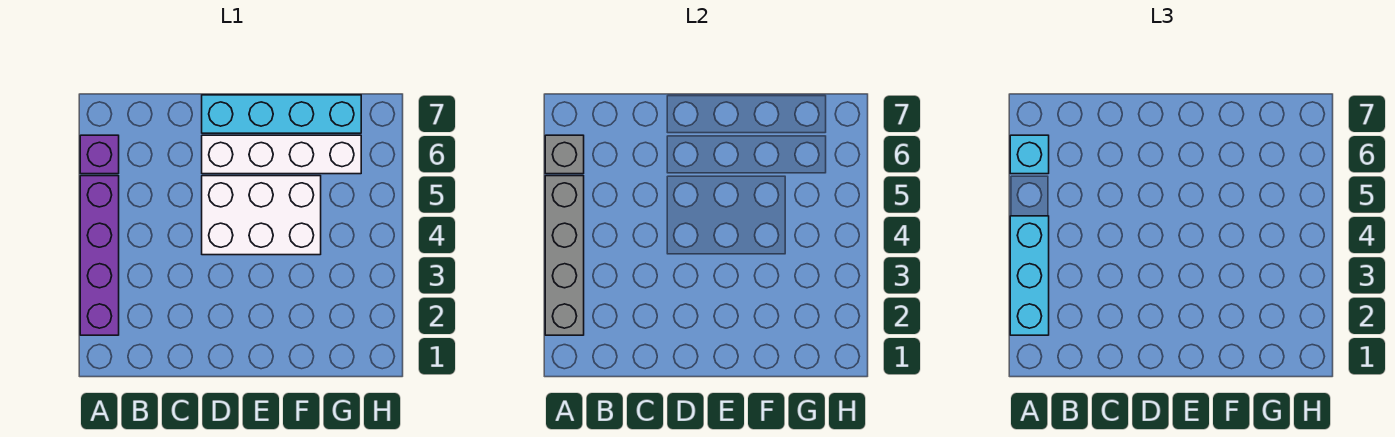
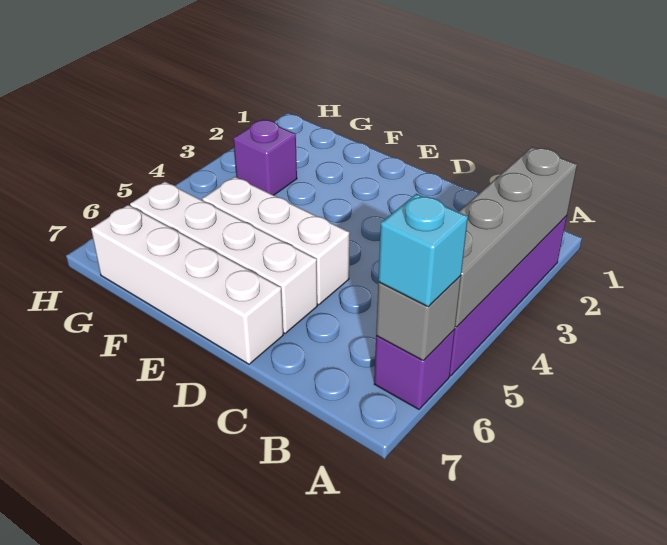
cyan brick A2:A4 level 3 -> none
white brick D4:F5 level 1 -> white brick D5:F5 level 1
cyan brick D7:G7 level 1 -> white brick D7:G7 level 1
none -> purple brick G3 level 1

